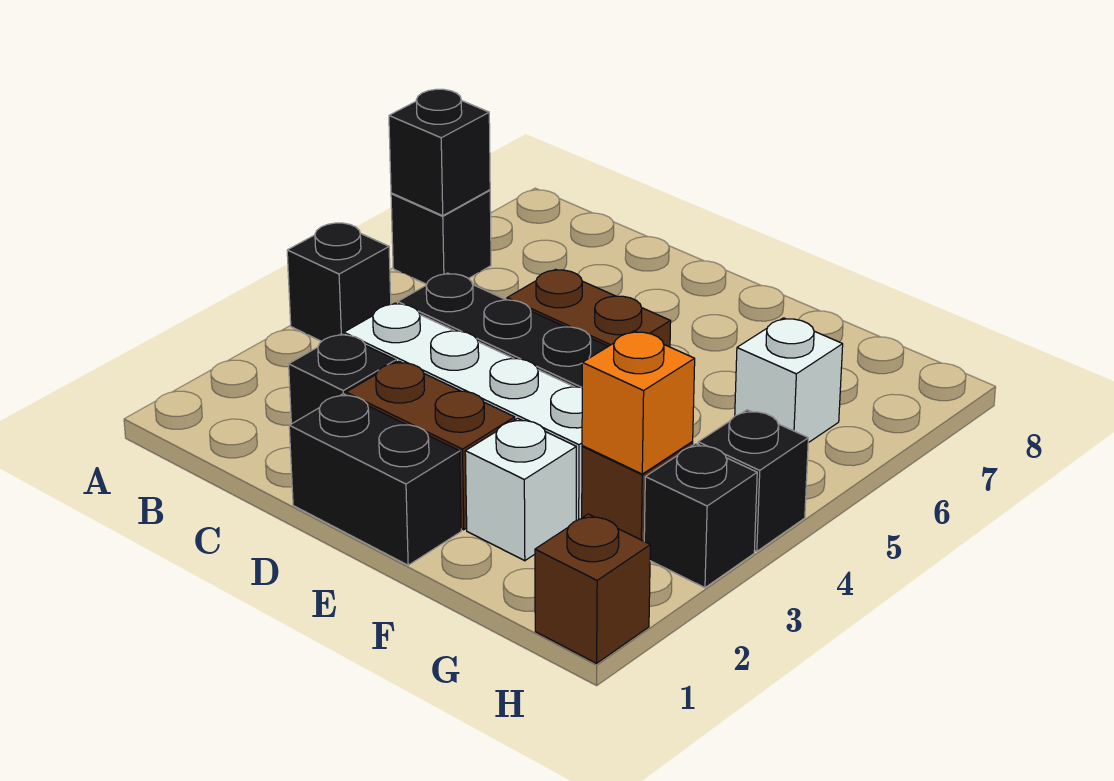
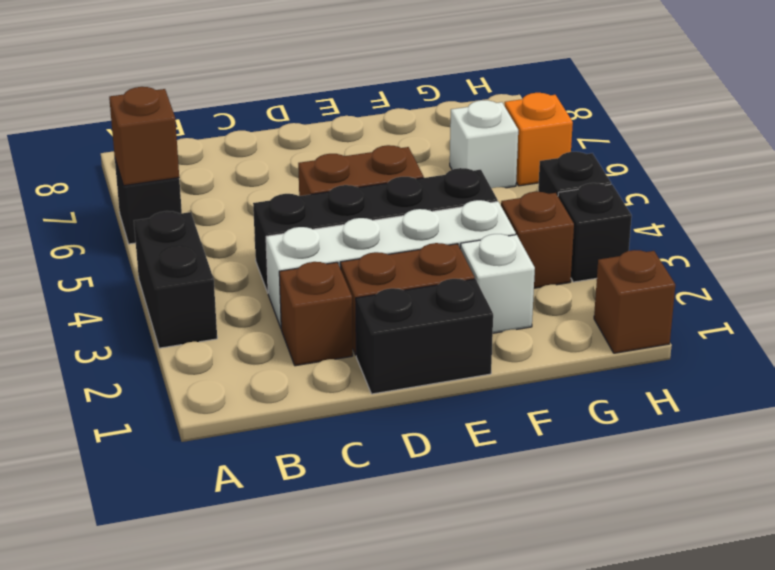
black brick A4 level 1 -> black brick A3:A4 level 1
black brick A6 level 2 -> brown brick A6 level 2
black brick C2 level 1 -> brown brick C2 level 1
orange brick G3 level 2 -> orange brick H6 level 1

